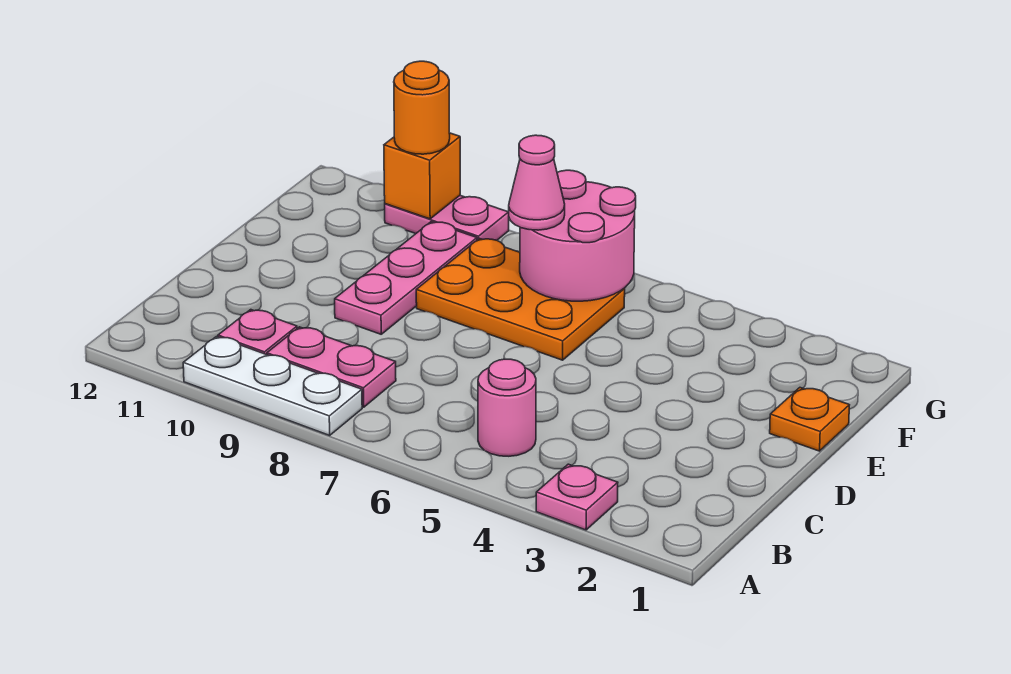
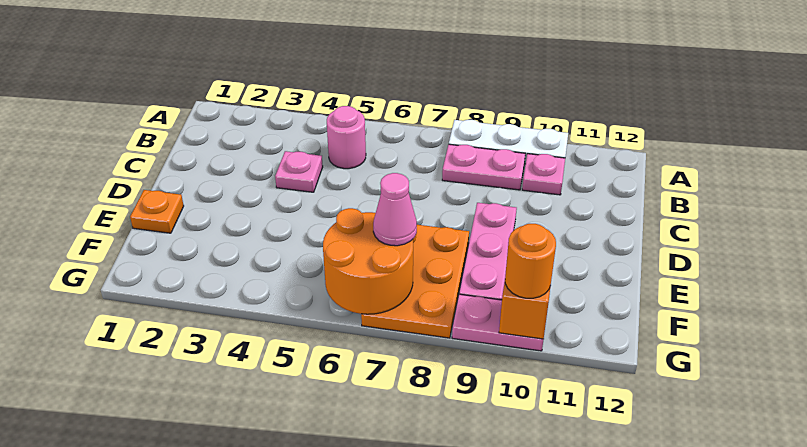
pink plate A3 level 1 -> pink plate C4 level 1
orange plate E6:F8 level 1 -> orange plate E7:G8 level 1
pink round brick F6:G7 level 2 -> orange round brick F6:G7 level 2

